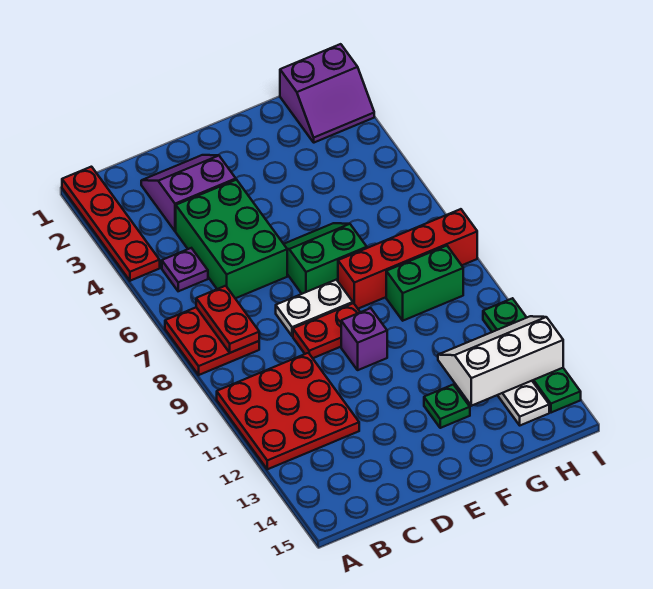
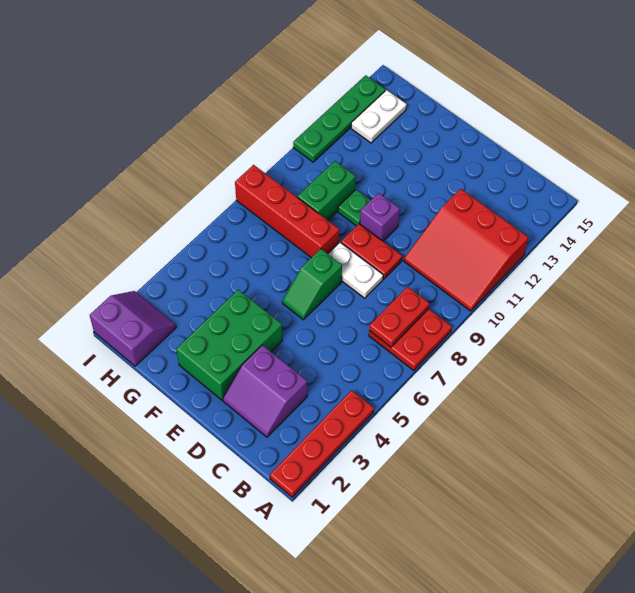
red plate A10:C12 level 1 -> red slope A10:C12 level 1 top 12
purple plate B5 level 1 -> none
green brick C4:D6 level 1 -> green brick E2:F4 level 1
green slope E6:F7 level 1 top 7 -> green slope E6:E7 level 1 top 7
green plate F13 level 1 -> green plate F10 level 1
green brick G9:H9 level 1 -> green brick G9:G10 level 1
white slope G12:I13 level 2 top 13 -> none

